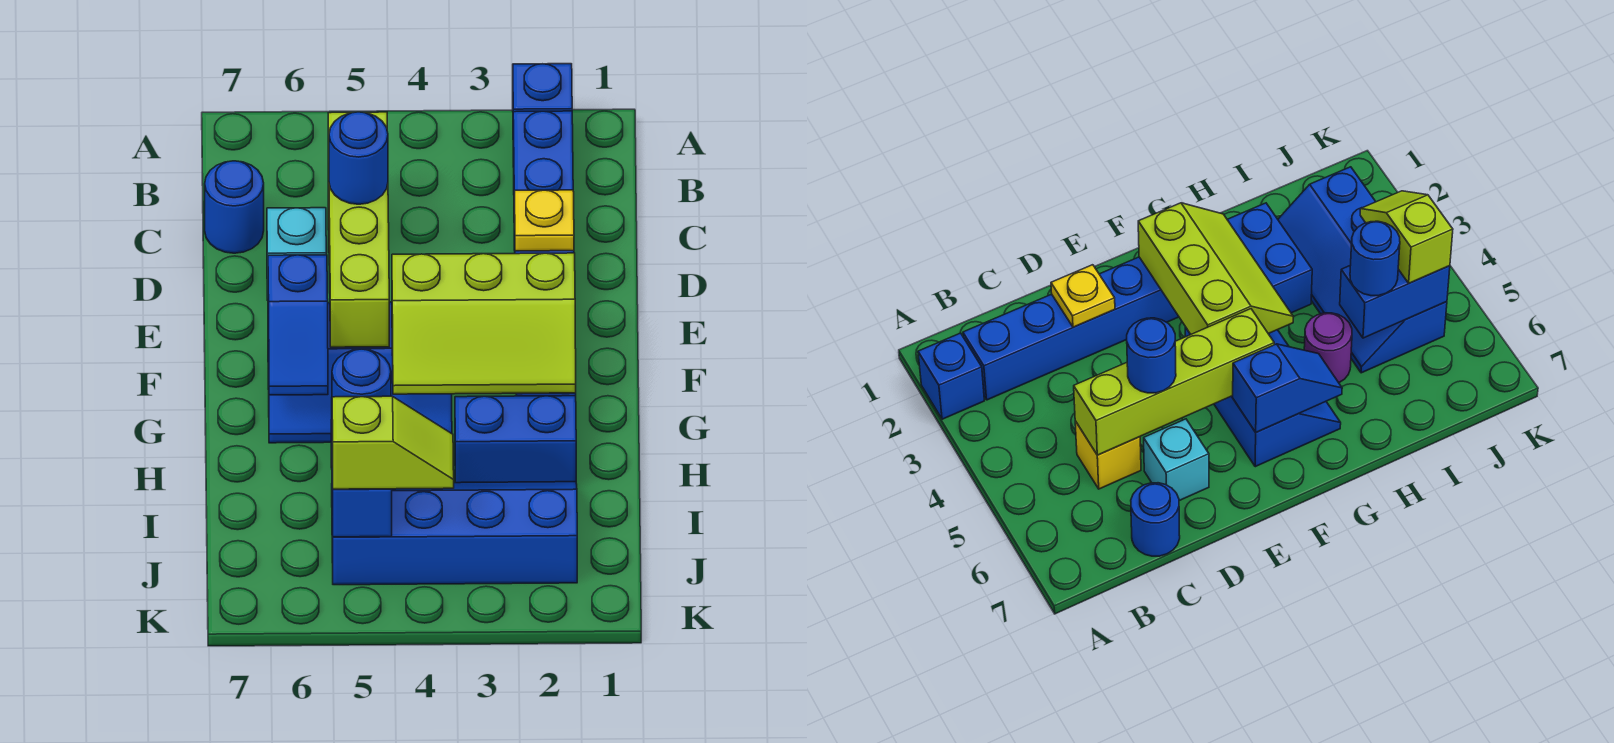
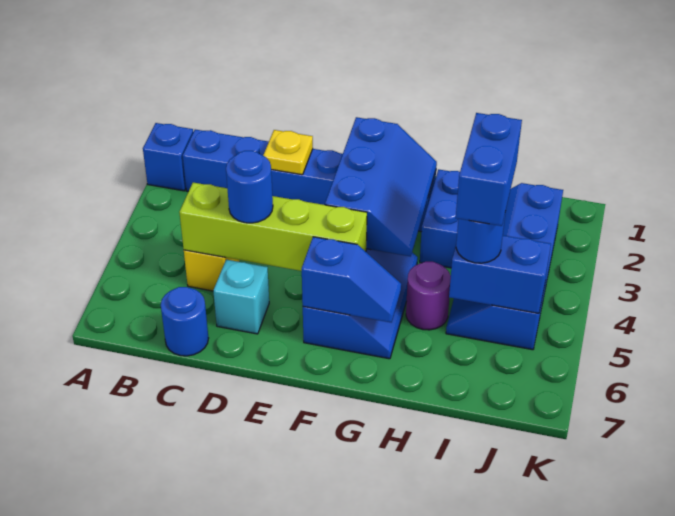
lime slope F2:G4 level 2 top F -> blue slope F2:G4 level 2 top F
none -> blue brick I4:I5 level 4
lime slope J4:J5 level 3 top 5 -> none

